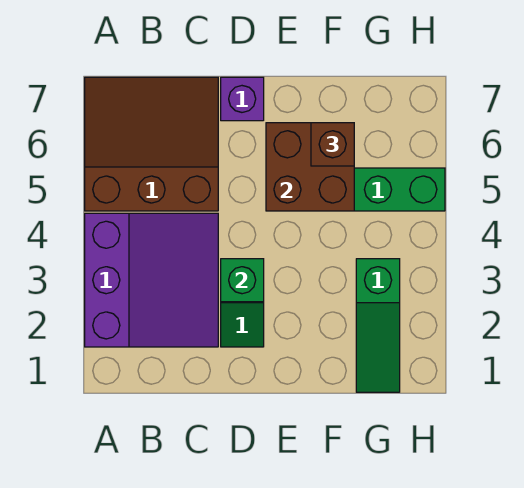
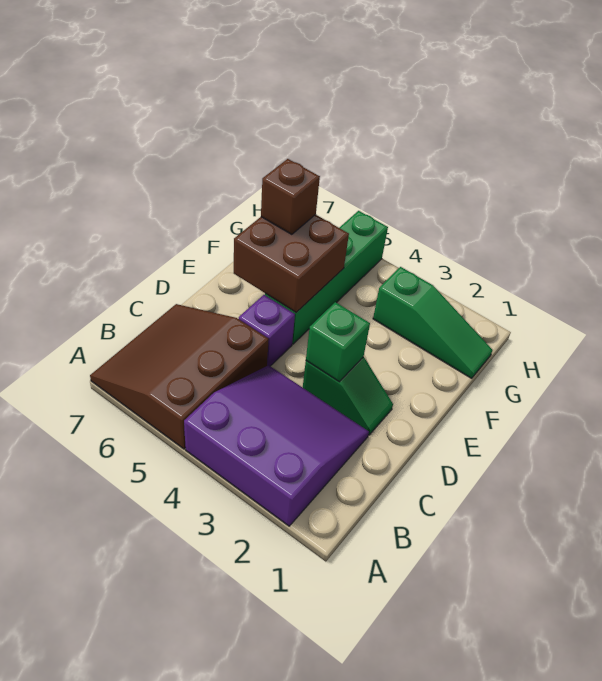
purple brick D7 level 1 -> purple brick D5 level 1

